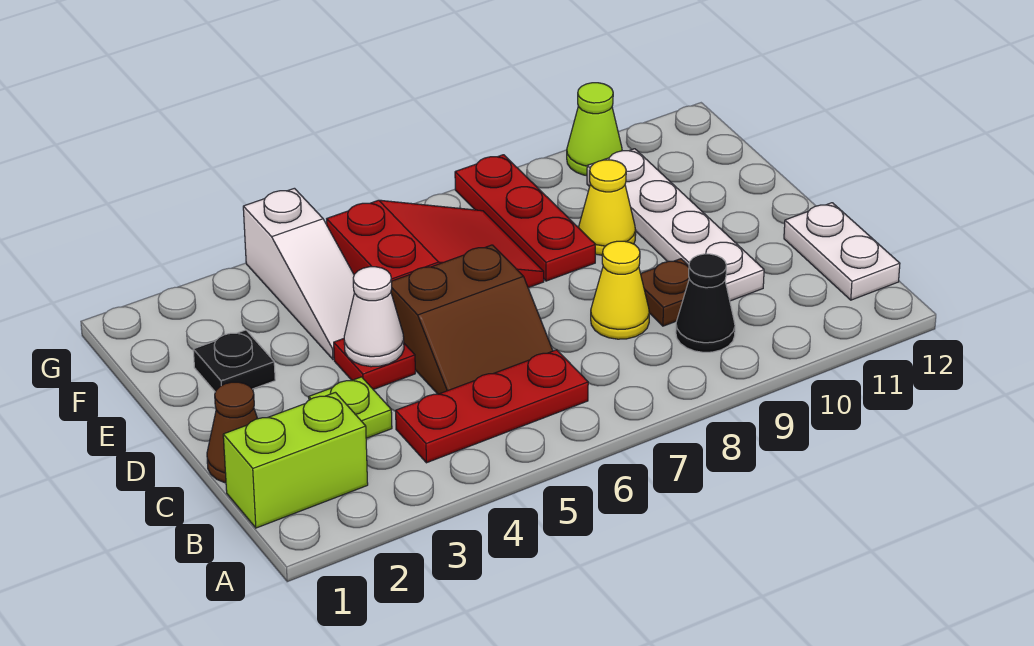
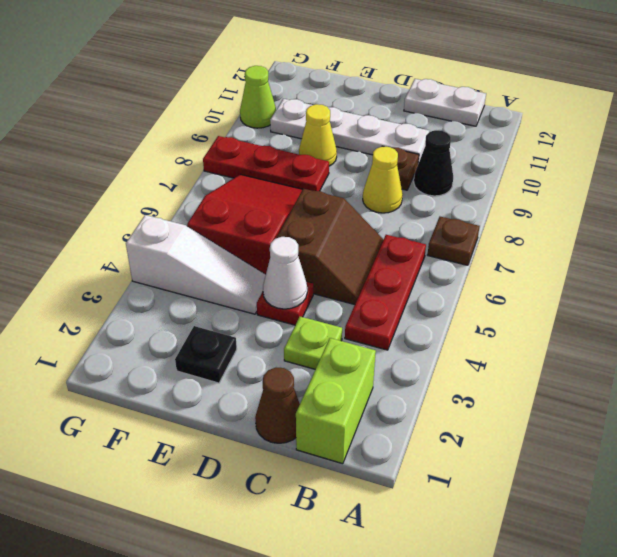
none -> brown plate A7 level 1

